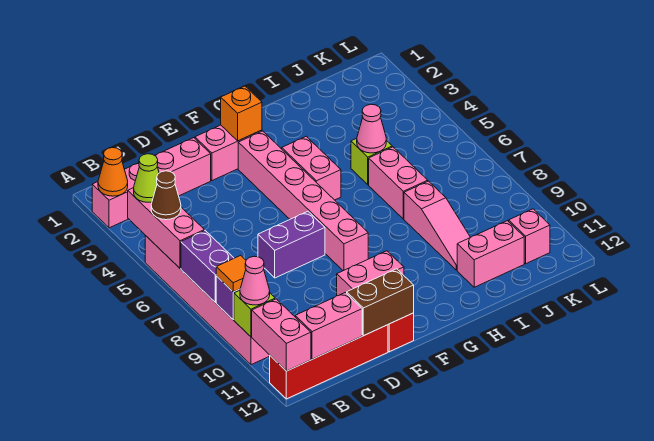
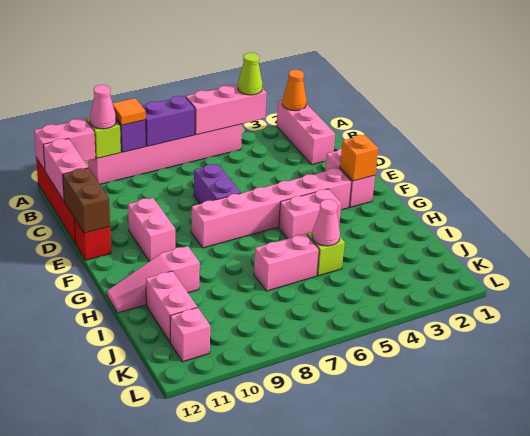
pink brick A2:D2 level 1 -> pink brick A2:C2 level 1
brown cone A5 level 3 -> none
pink slope I8:I10 level 1 top 8 -> pink slope H10:H12 level 1 top 10

